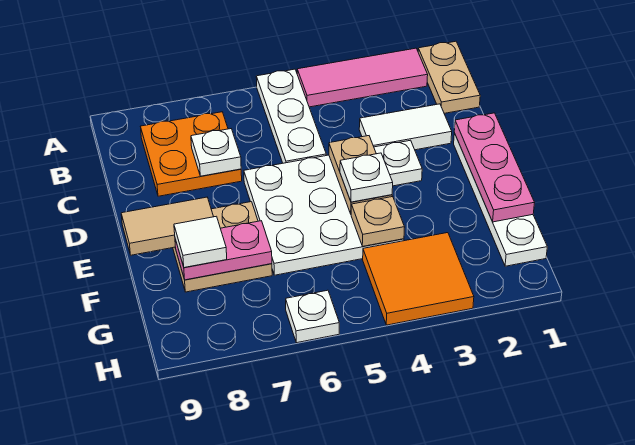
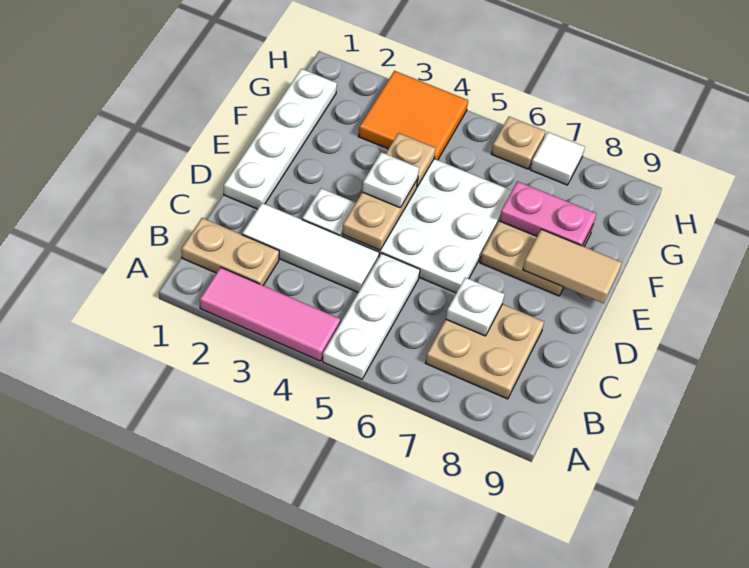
tan plate A1:B1 level 1 -> tan plate B1:B2 level 1
orange plate B7:C8 level 1 -> tan plate B7:C8 level 1
white tile C2:C3 level 1 -> white tile C2:C4 level 1
pink plate D1:F1 level 2 -> none
white tile F8 level 3 -> white tile H7 level 1
white plate H6 level 1 -> tan plate H6 level 1

